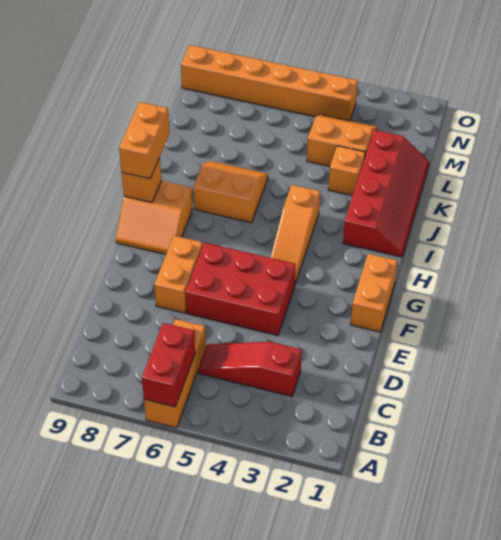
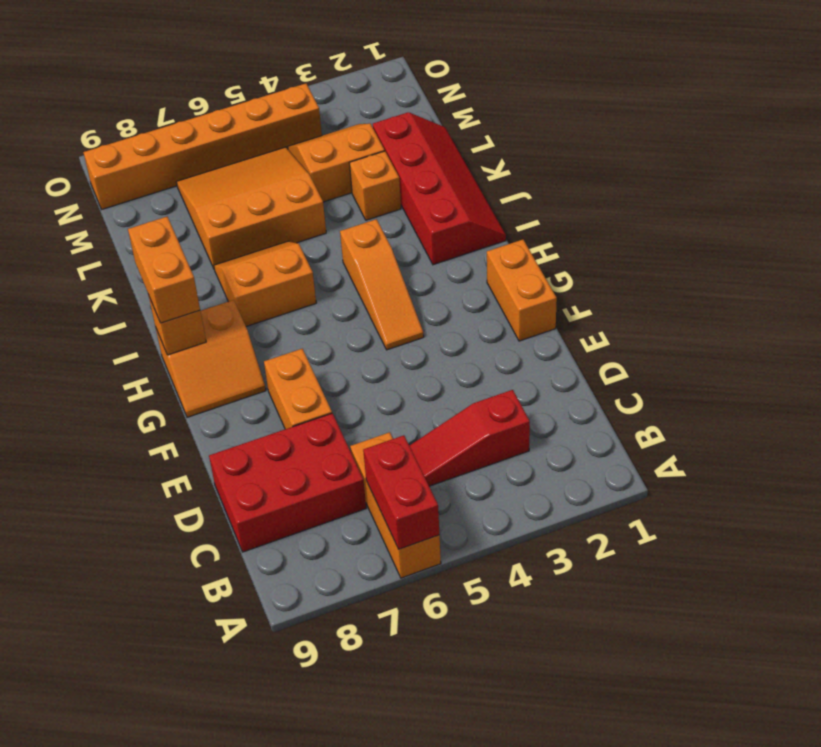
red brick E4:F6 level 1 -> red brick C7:D9 level 1
none -> orange slope K5:M7 level 1 top K

